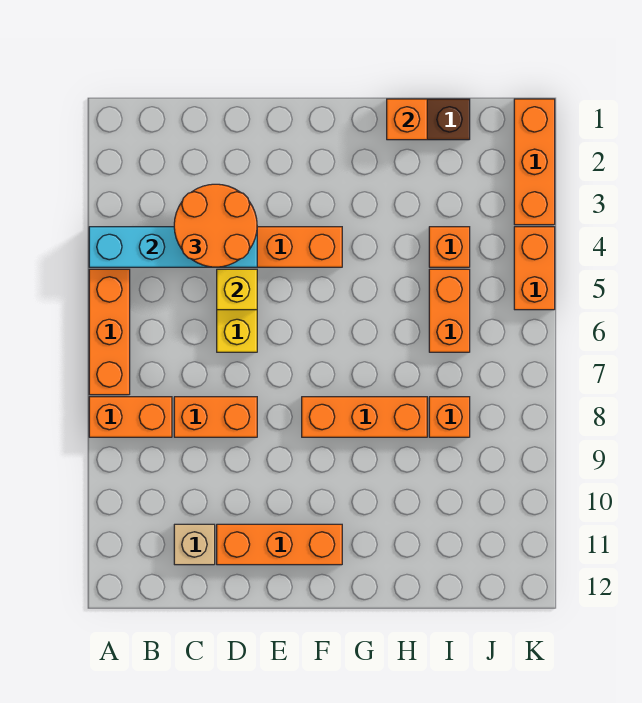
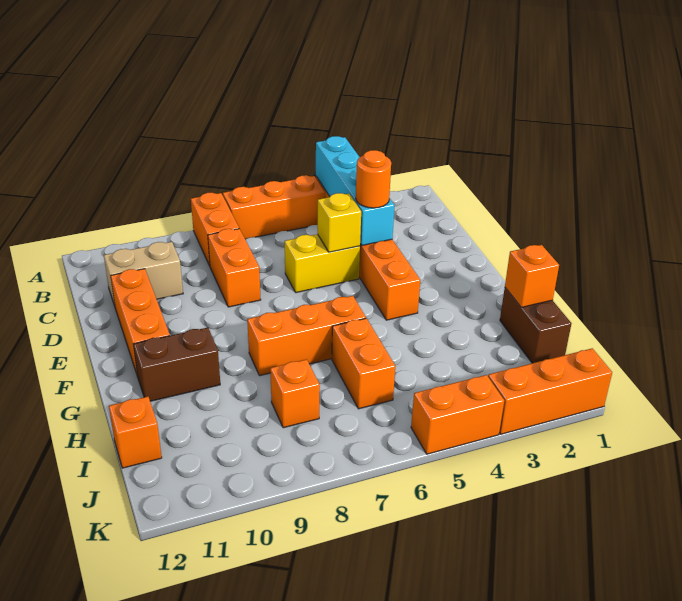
orange round brick C3:D4 level 3 -> orange round brick D4 level 3
tan brick C11 level 1 -> tan brick C10:C11 level 1
orange brick F8:H8 level 1 -> orange brick G6:G8 level 1
none -> brown brick G10:G11 level 1
orange brick I4 level 1 -> orange brick I12 level 1
orange brick I5:I6 level 1 -> orange brick H6:I6 level 1

